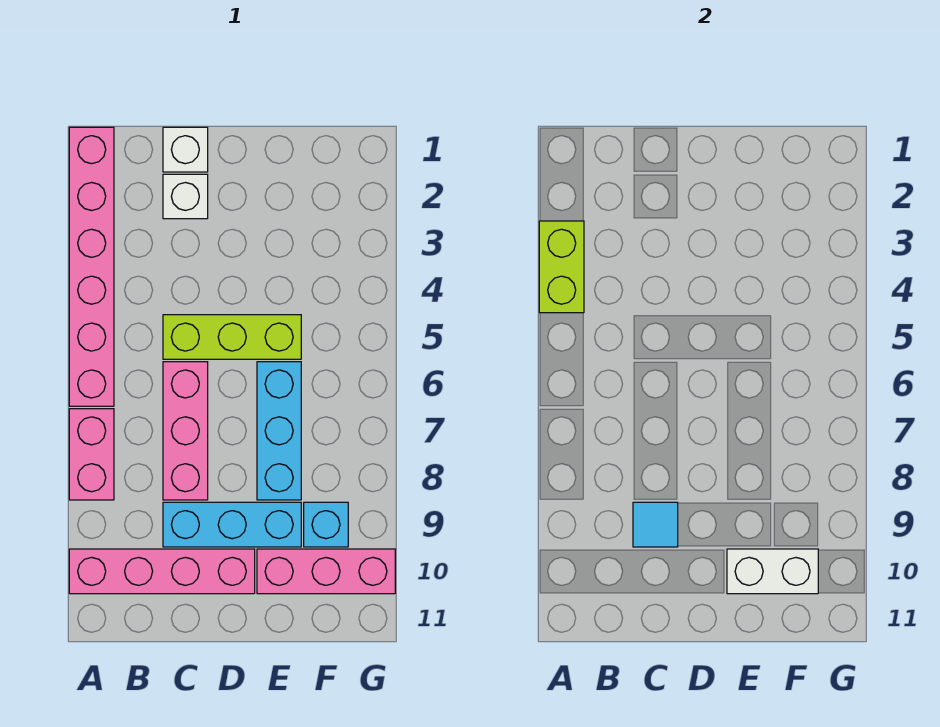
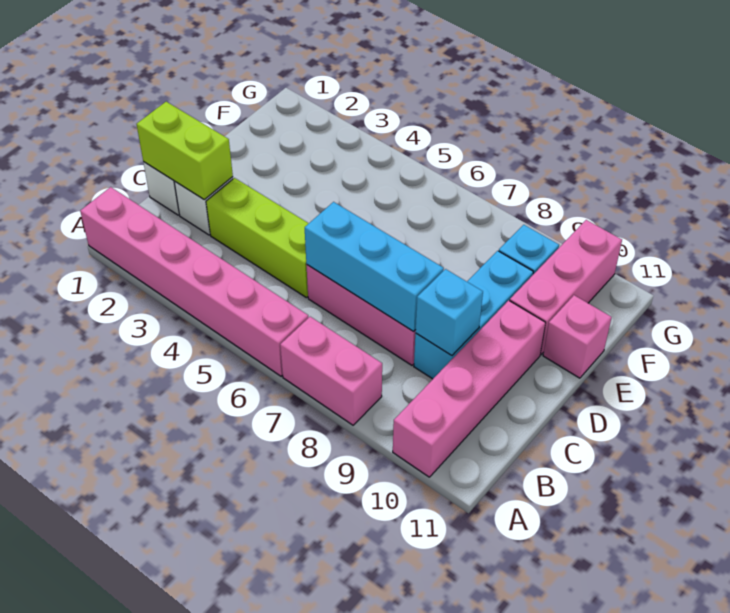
lime brick A3:A4 level 2 -> lime brick C1:C2 level 2
lime brick C5:E5 level 1 -> lime brick C3:C5 level 1
cyan tile C9 level 2 -> cyan brick C9 level 2
cyan brick E6:E8 level 1 -> cyan brick C6:C8 level 2
white brick E10:F10 level 2 -> none
none -> pink brick E11 level 1

